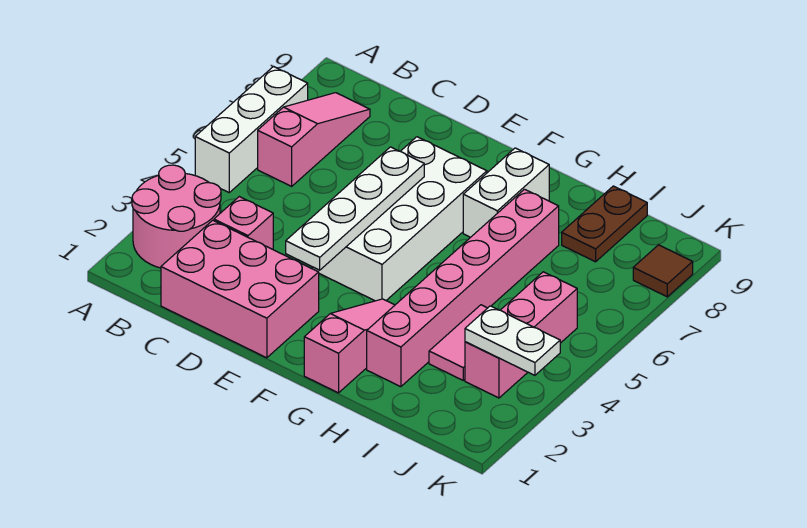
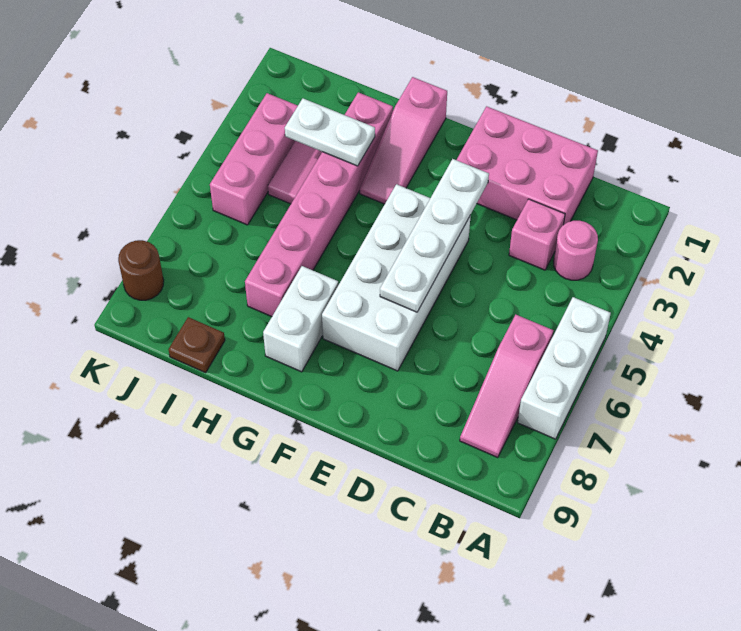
pink round brick A2:B3 level 1 -> pink round brick B3 level 1
brown plate I8:I9 level 1 -> brown plate I9 level 1
white plate J3:K3 level 2 -> white plate H3:I3 level 2
brown tile K8 level 1 -> brown round brick K8 level 1

